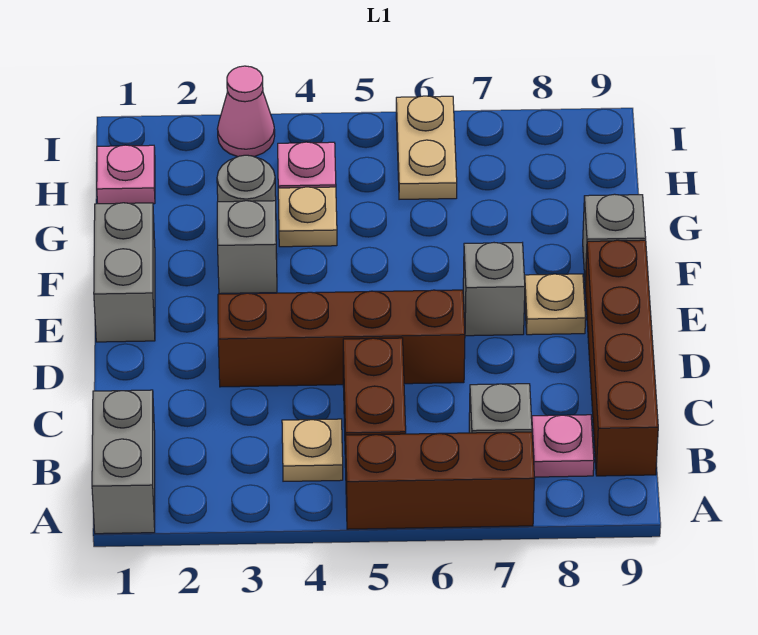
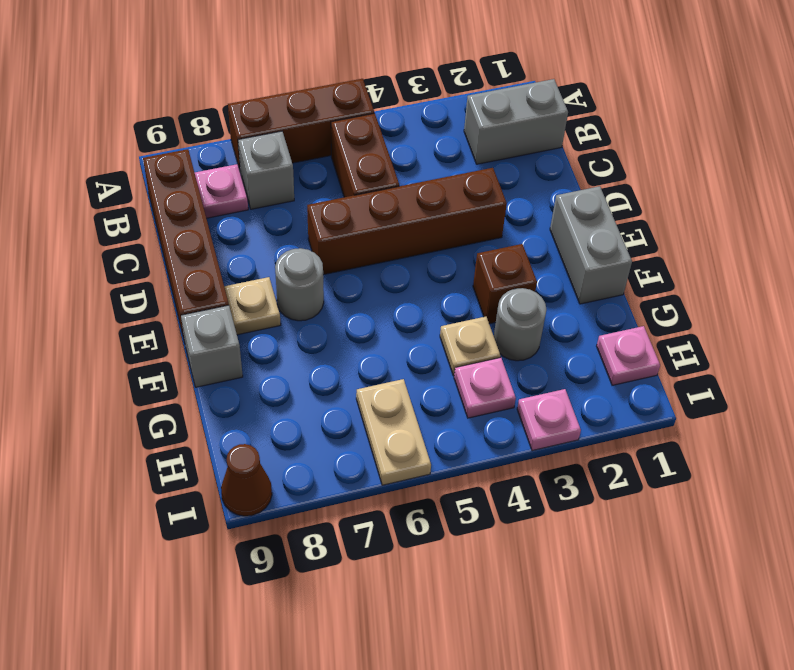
grey brick A1:B1 level 1 -> grey brick B1:B2 level 1
tan plate B4 level 1 -> none
grey brick E7 level 1 -> grey round brick E7 level 1
grey brick F3 level 1 -> brown brick F3 level 1
pink cone I3 level 1 -> pink plate I3 level 1
none -> brown cone I9 level 1

